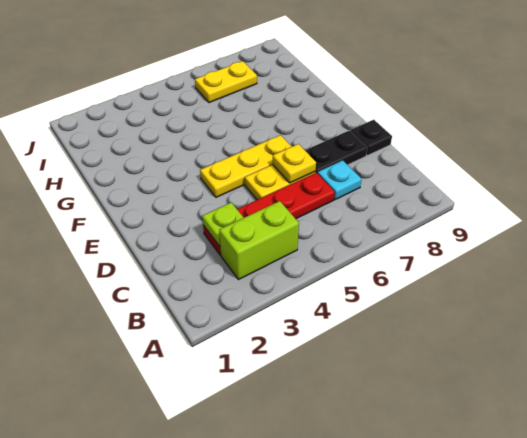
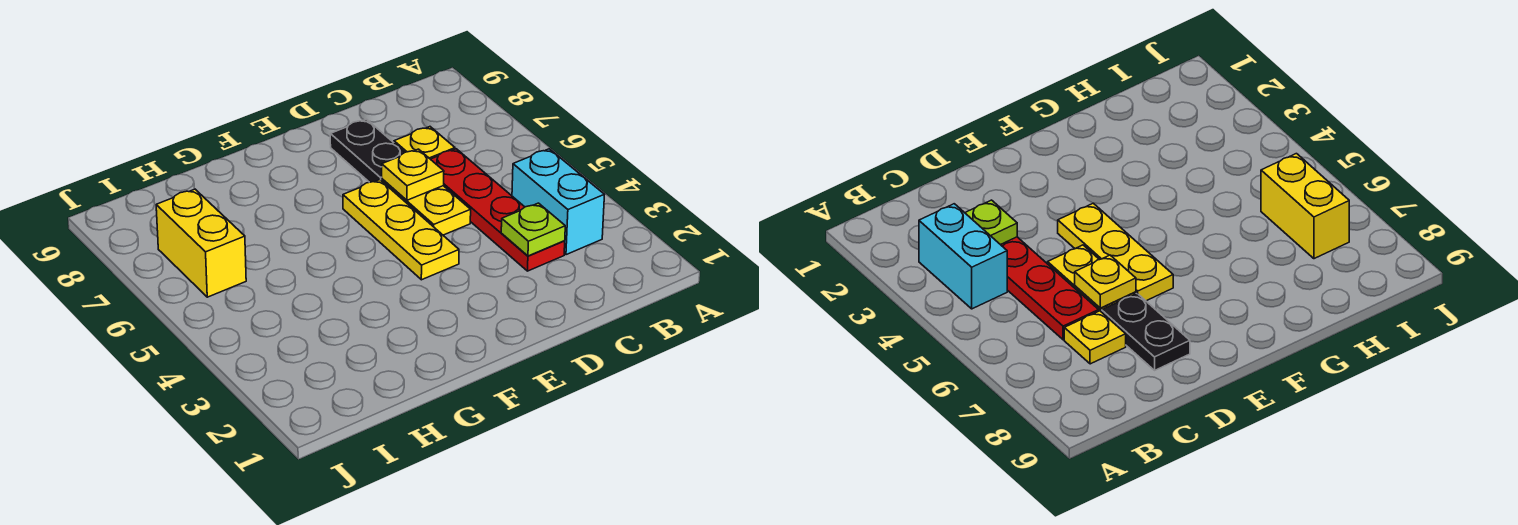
lime brick B3:B4 level 1 -> cyan brick B3:B4 level 1
cyan plate C7 level 1 -> yellow plate C7 level 1
black plate D9 level 1 -> none
yellow plate I6:I7 level 1 -> yellow brick I6:I7 level 1

